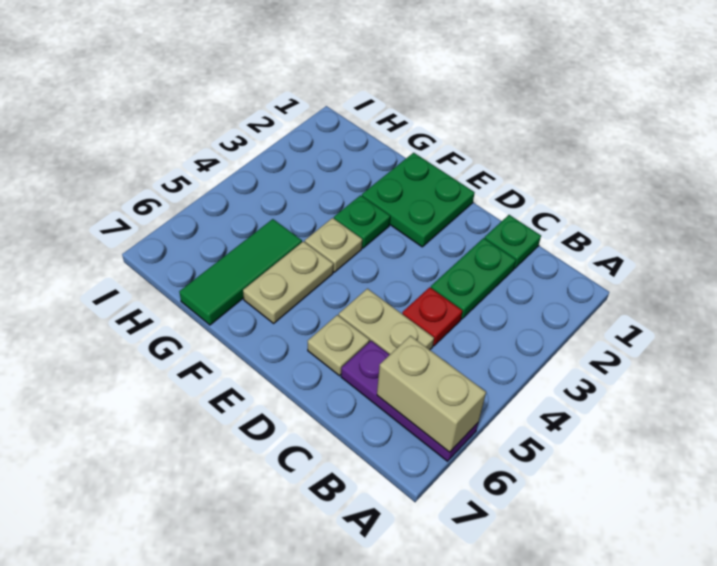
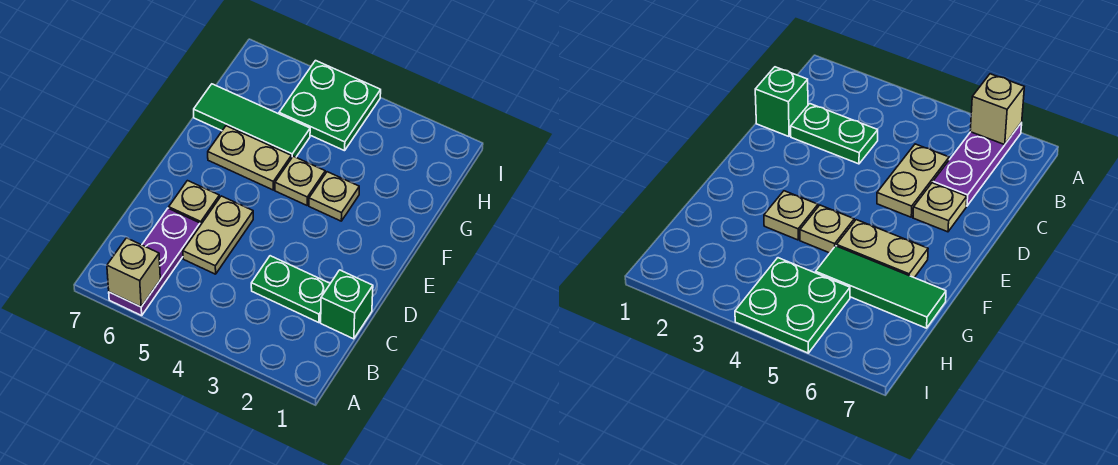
tan brick A6:B6 level 2 -> tan brick A6 level 2
green plate C1 level 1 -> green brick C1 level 1
red plate C4 level 1 -> none
green plate E1:F2 level 1 -> green plate H4:I5 level 1
green plate F3 level 1 -> tan plate F3 level 1

